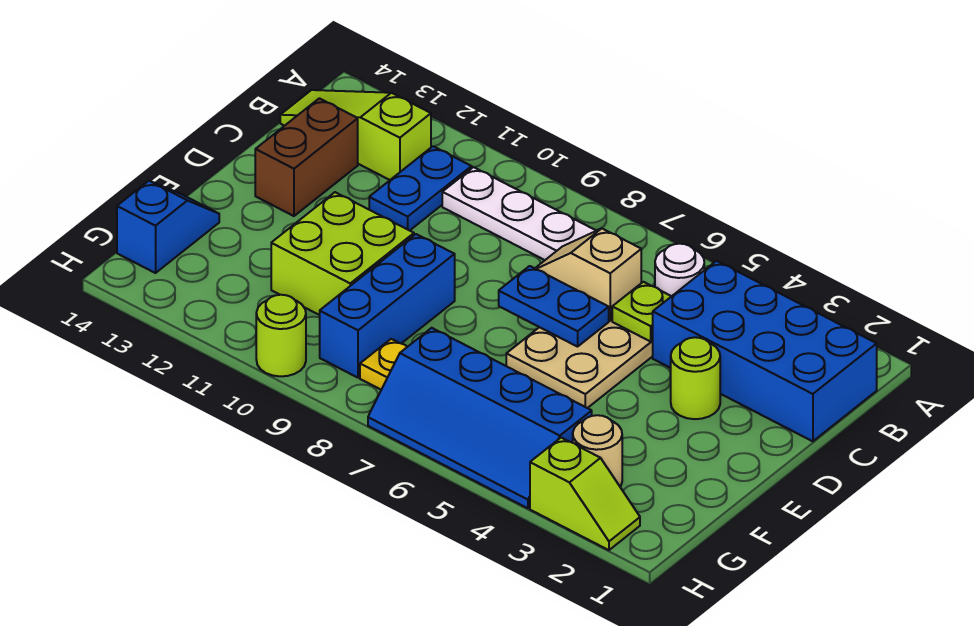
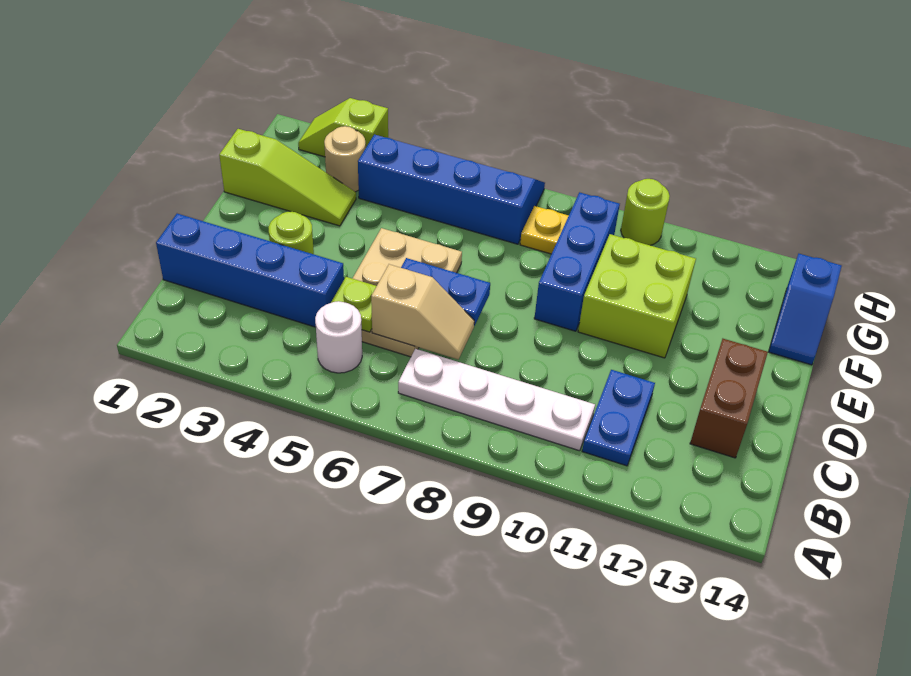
blue brick B1:C4 level 1 -> blue brick C1:C4 level 1
lime slope B12:B14 level 1 top 12 -> lime slope F1:F3 level 1 top 1

